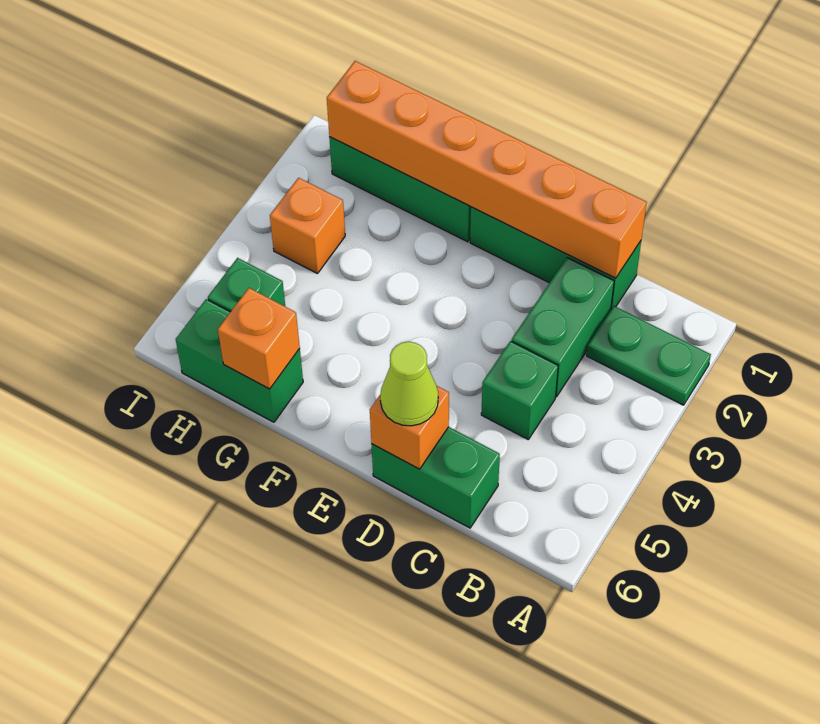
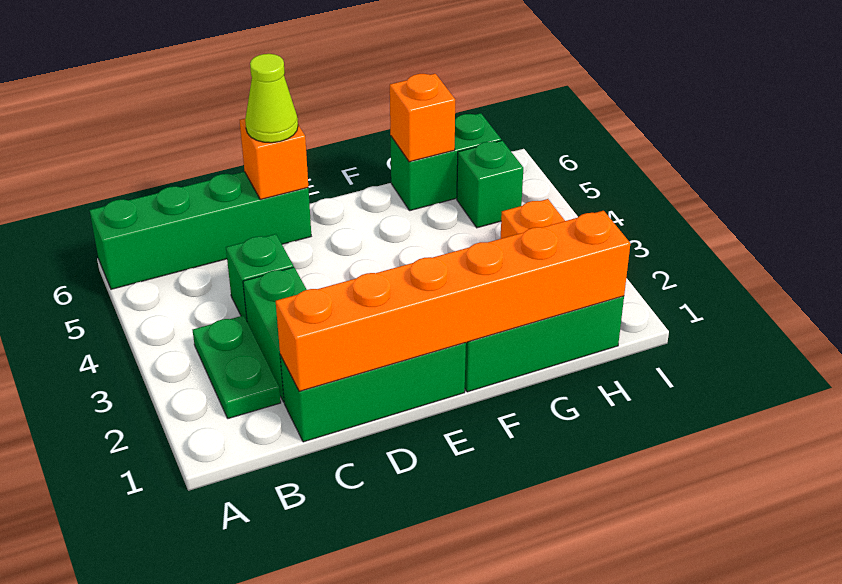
green plate A2:B2 level 1 -> green plate B2:B3 level 1
green brick C6:D6 level 1 -> green brick A6:D6 level 1

